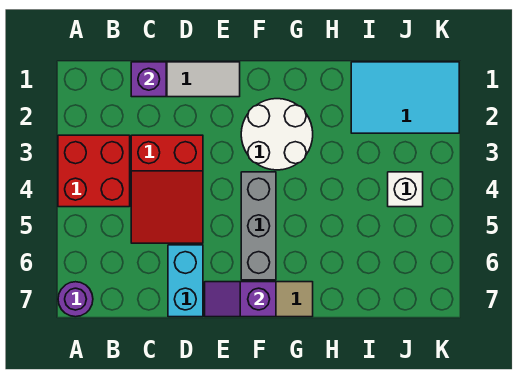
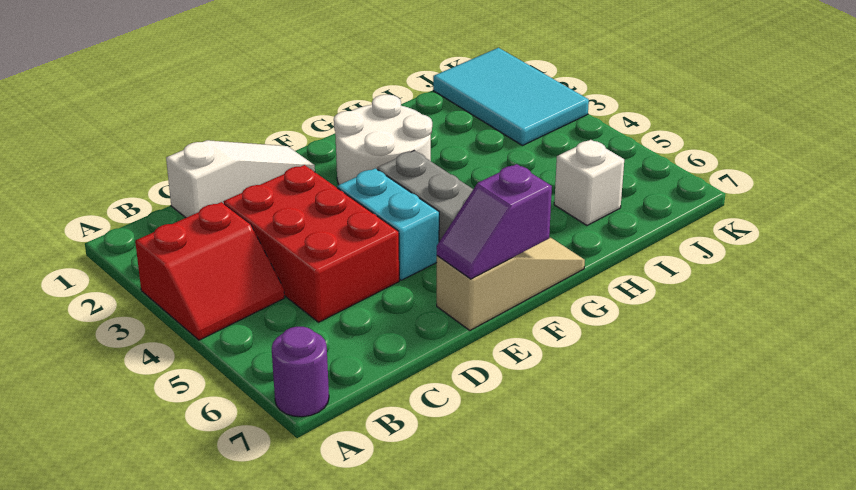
red brick A3:B4 level 1 -> red slope A3:B4 level 1 top 3
purple brick C1 level 2 -> none
red slope C3:D5 level 1 top 3 -> red brick C3:D5 level 1
cyan brick D6:D7 level 1 -> cyan brick E4:E5 level 1
cyan tile I1:K2 level 1 -> cyan tile J1:K3 level 1
white brick J4 level 1 -> white brick I6 level 1

